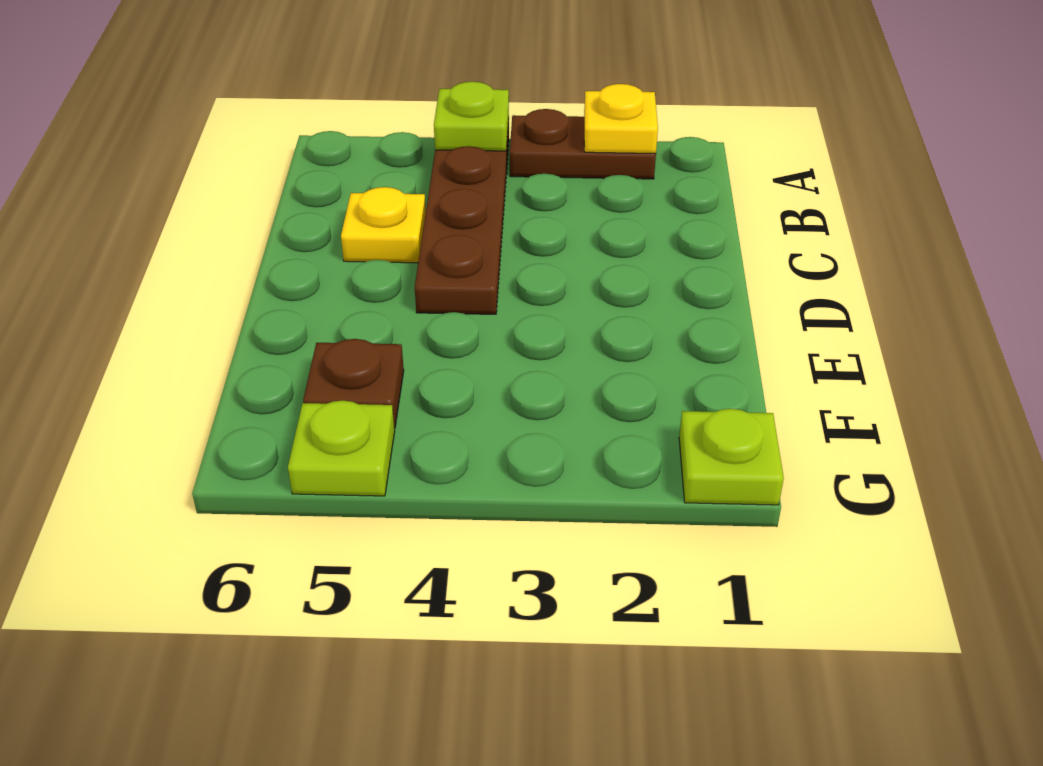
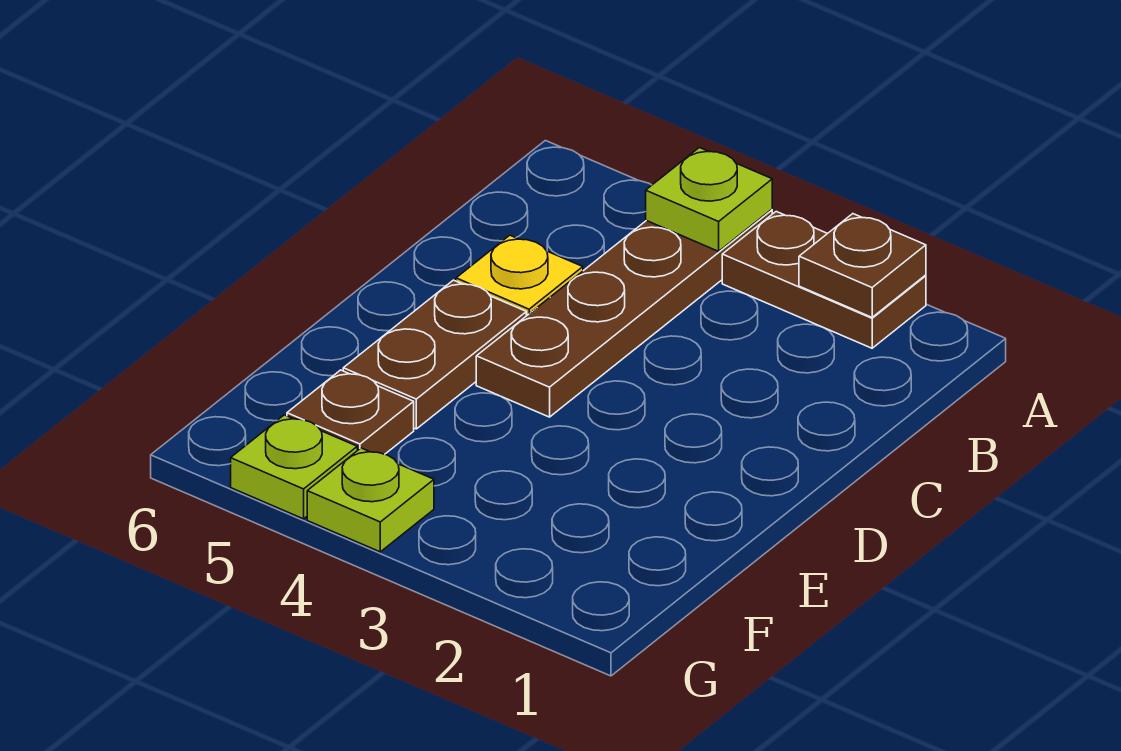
yellow plate A2 level 2 -> brown plate A2 level 2
none -> brown plate D5:E5 level 1
lime plate G1 level 1 -> lime plate G4 level 1

